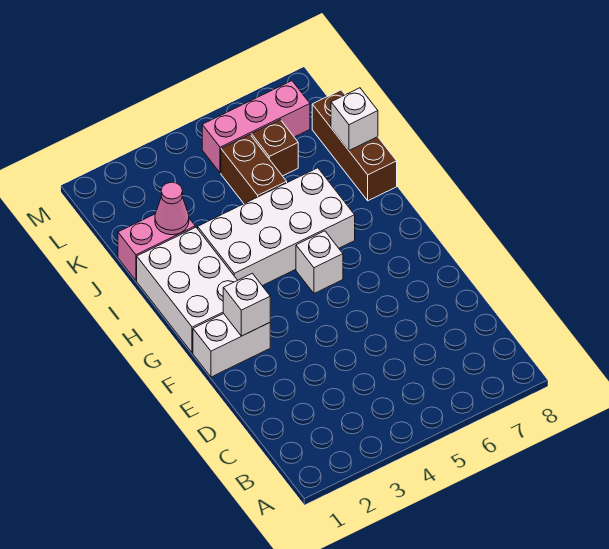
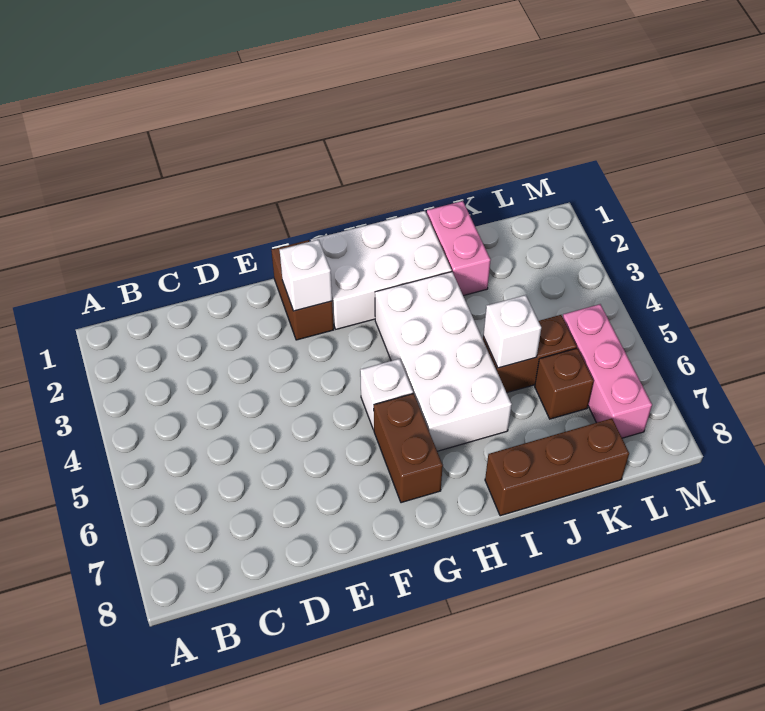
white brick F1:F2 level 1 -> brown brick F1:F2 level 1
none -> brown brick G6:G7 level 1
pink cone J2 level 2 -> none
white brick J8 level 2 -> white brick J5 level 2

